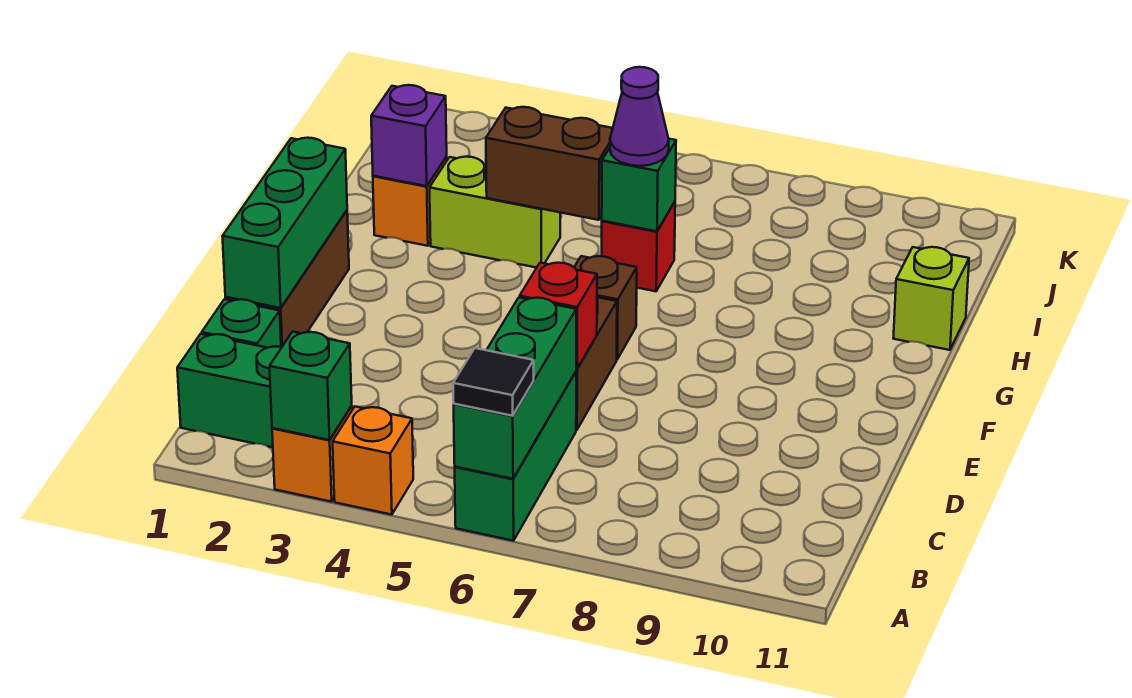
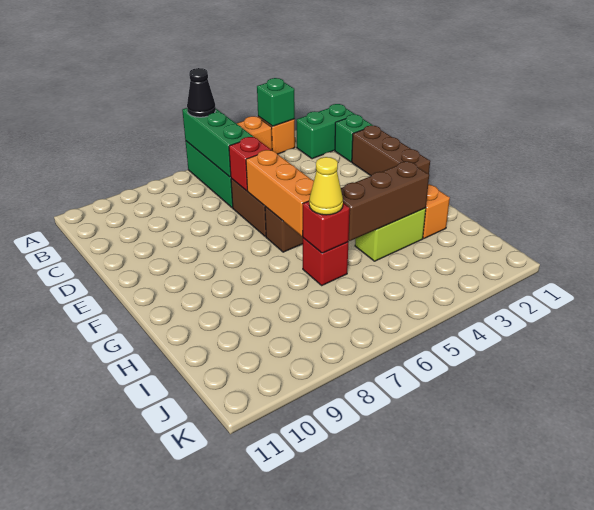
black tile A6 level 3 -> black cone A6 level 3
green brick D1:F1 level 2 -> none
none -> orange brick E6:G6 level 2
purple brick H2 level 2 -> none
brown brick H4:H5 level 2 -> brown brick H3:H5 level 2
green brick H6 level 2 -> red brick H6 level 2
purple cone H6 level 3 -> yellow cone H6 level 3
lime brick H11 level 1 -> none

